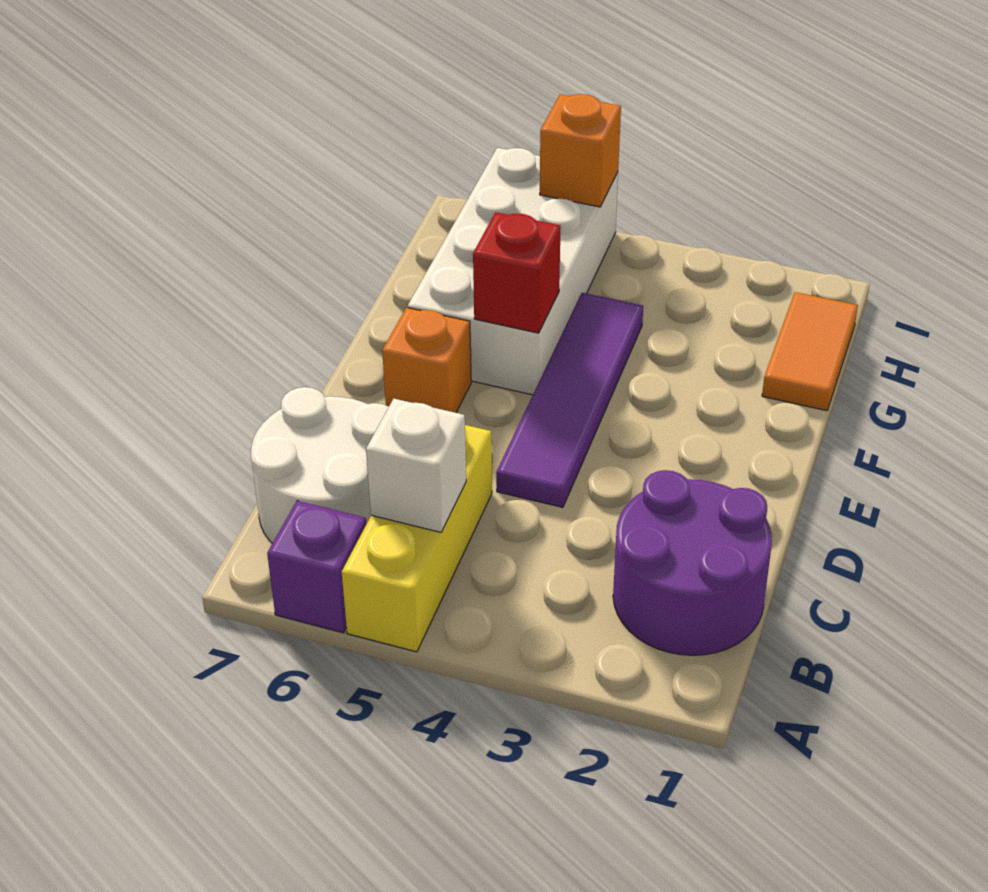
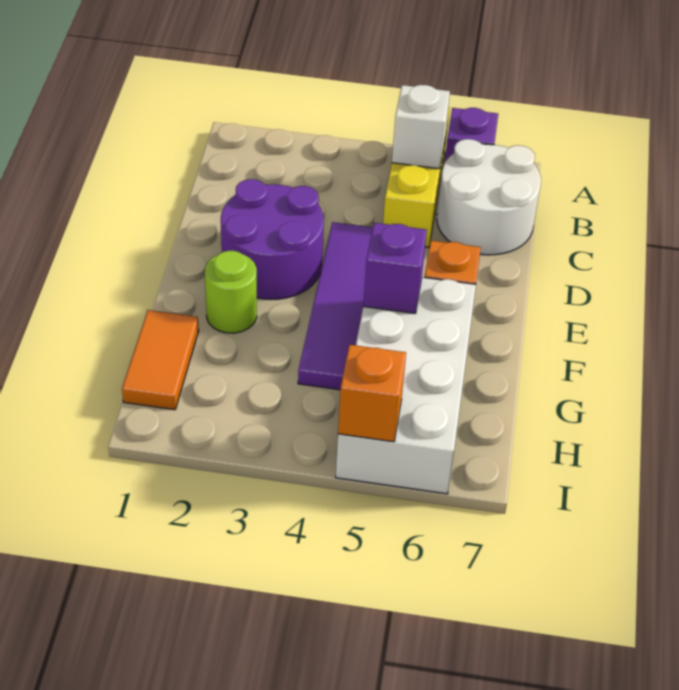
purple round brick B1:C2 level 1 -> purple round brick D2:E3 level 1
none -> lime round brick F2 level 1
red brick F5 level 2 -> purple brick F5 level 2

